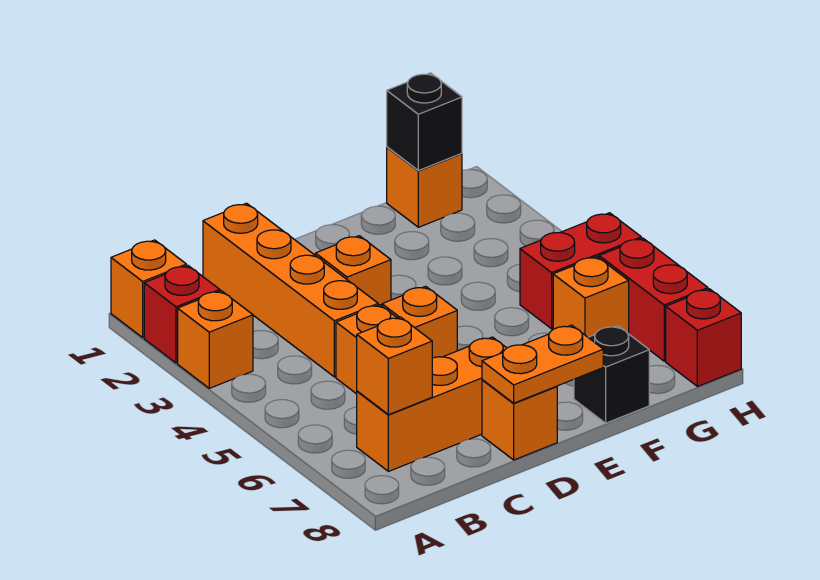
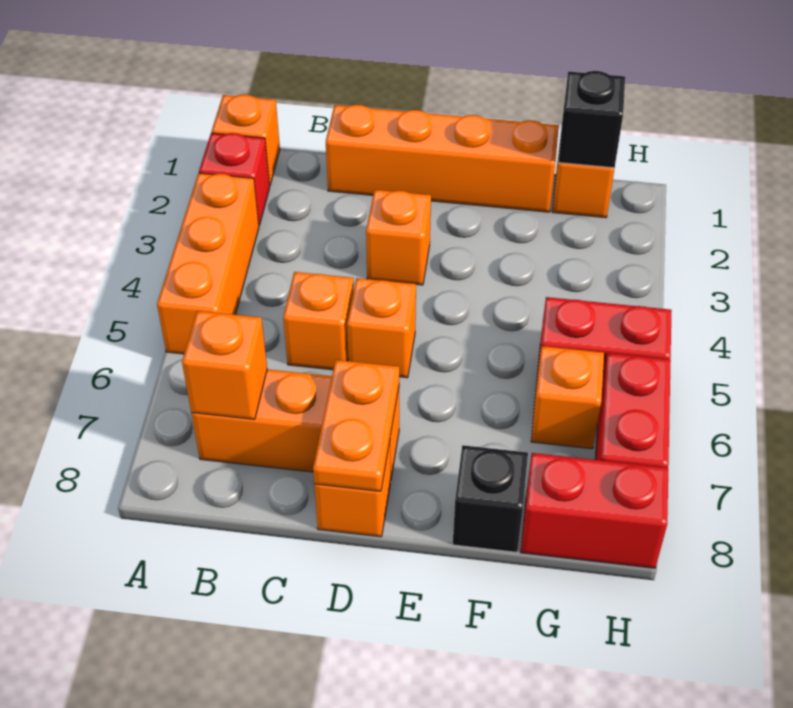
orange brick A3 level 1 -> orange brick A3:A5 level 1
orange brick C1:C4 level 1 -> orange brick C1:F1 level 1
orange plate D8:E8 level 2 -> orange plate D7:D8 level 2
red brick H8 level 1 -> red brick G8:H8 level 1

